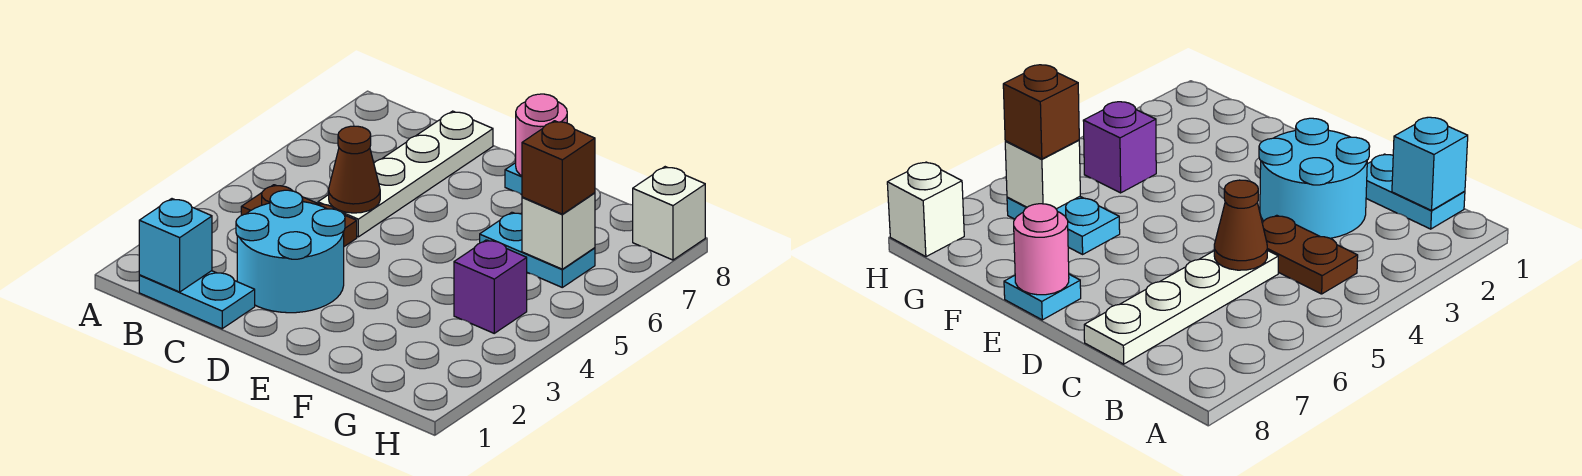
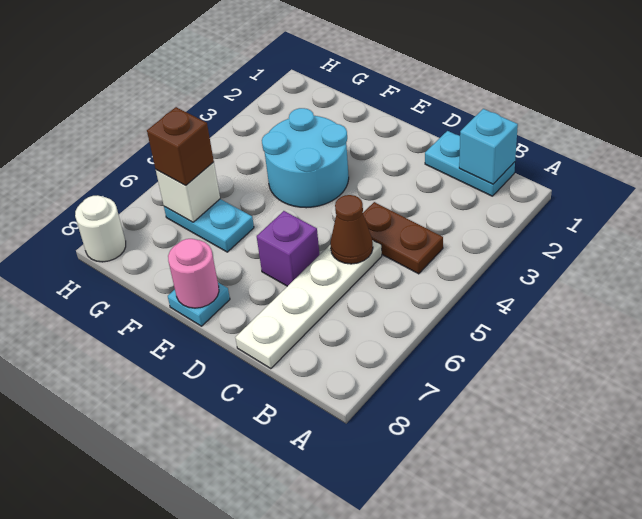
cyan round brick C2:D3 level 1 -> cyan round brick E3:F4 level 1
purple brick G4 level 1 -> purple brick D6 level 1
white brick H8 level 1 -> white round brick H8 level 1

